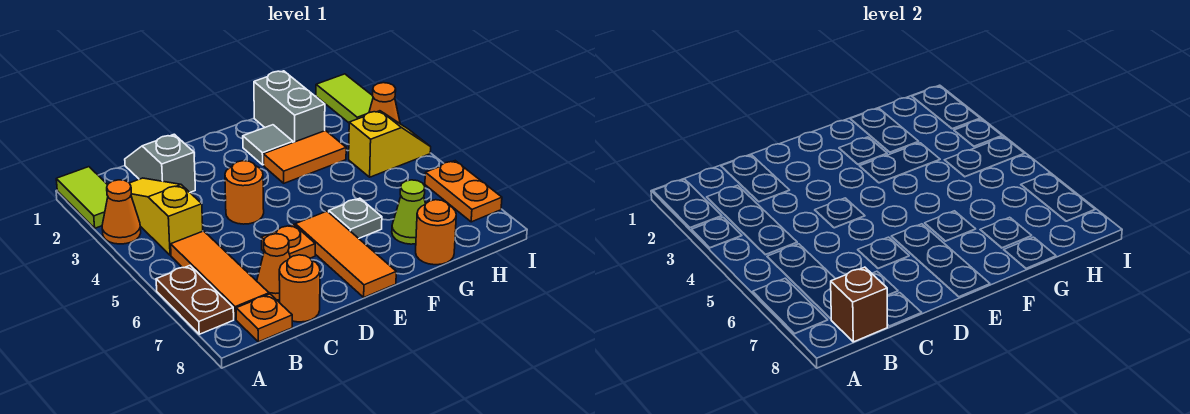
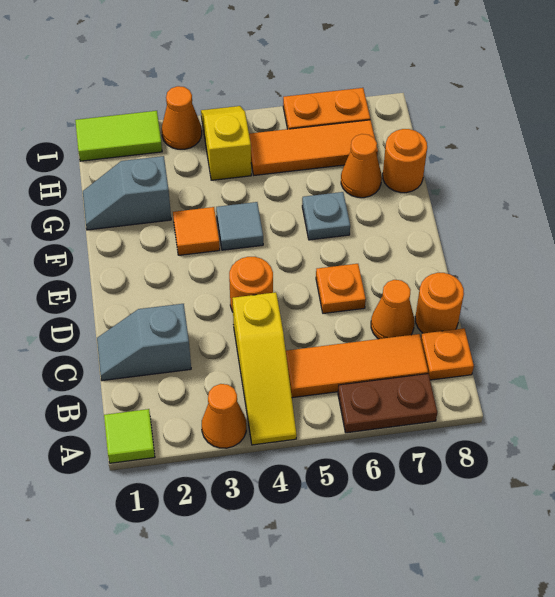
lime tile A1:A2 level 1 -> lime tile A1 level 1
yellow slope B2:B4 level 1 top 4 -> yellow slope A4:C4 level 1 top C
brown brick B8 level 2 -> none
orange tile E6:E8 level 1 -> orange tile H5:H7 level 1
grey tile F2 level 1 -> grey tile F4 level 1
orange tile F3:G3 level 1 -> orange tile F3 level 1
grey brick G1:G2 level 1 -> grey slope G1:G2 level 1 top 2
lime cone G7 level 1 -> orange cone G7 level 1

